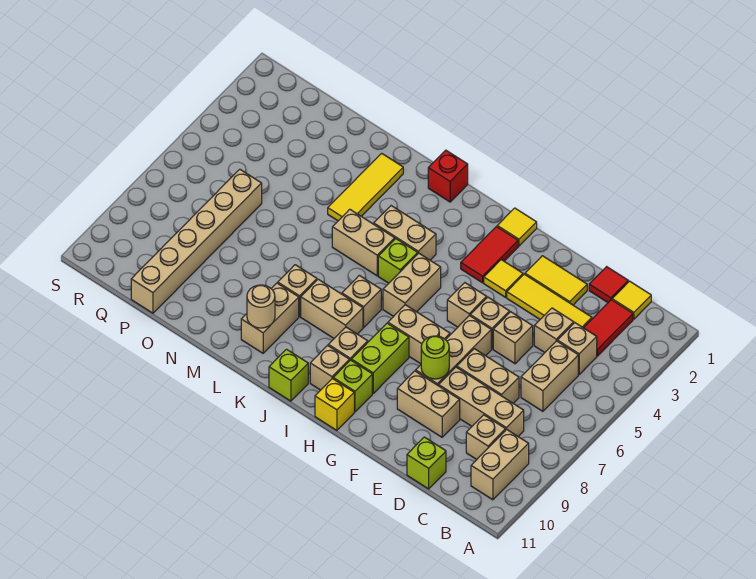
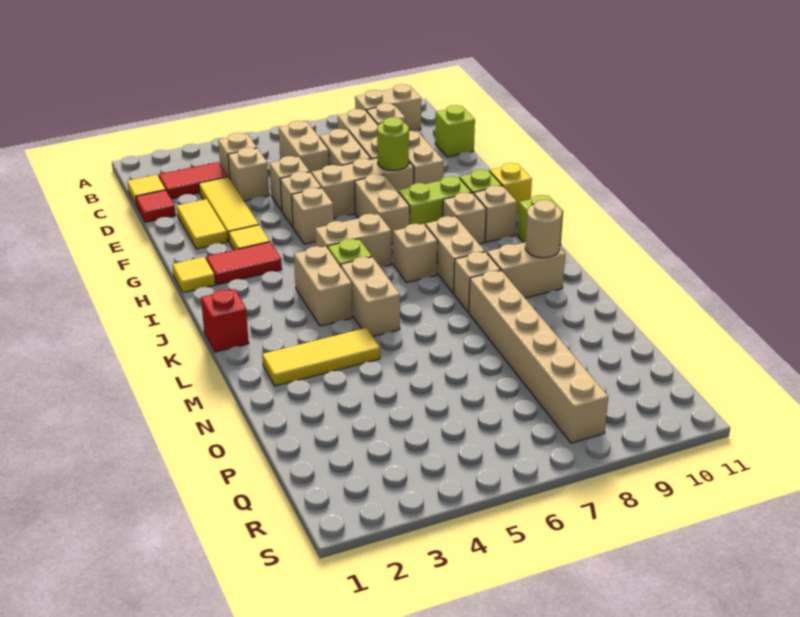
tan brick C5:C6 level 1 -> tan brick C6:D6 level 1
tan brick P6:P11 level 1 -> tan brick M8:R8 level 1

